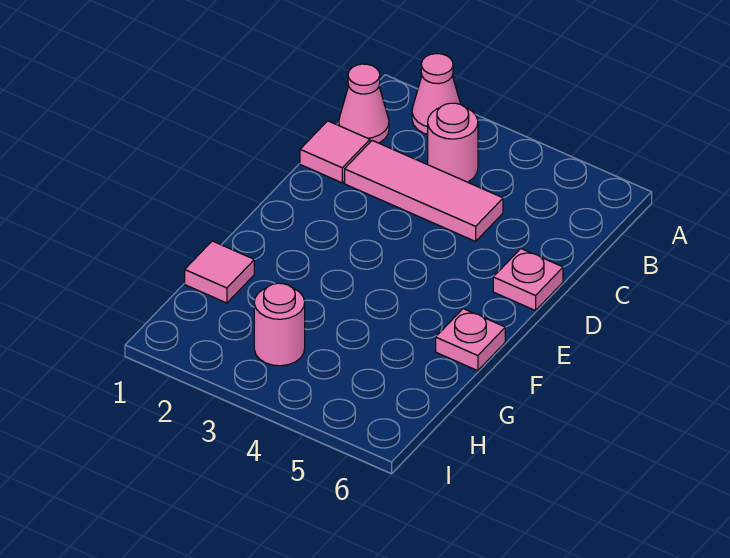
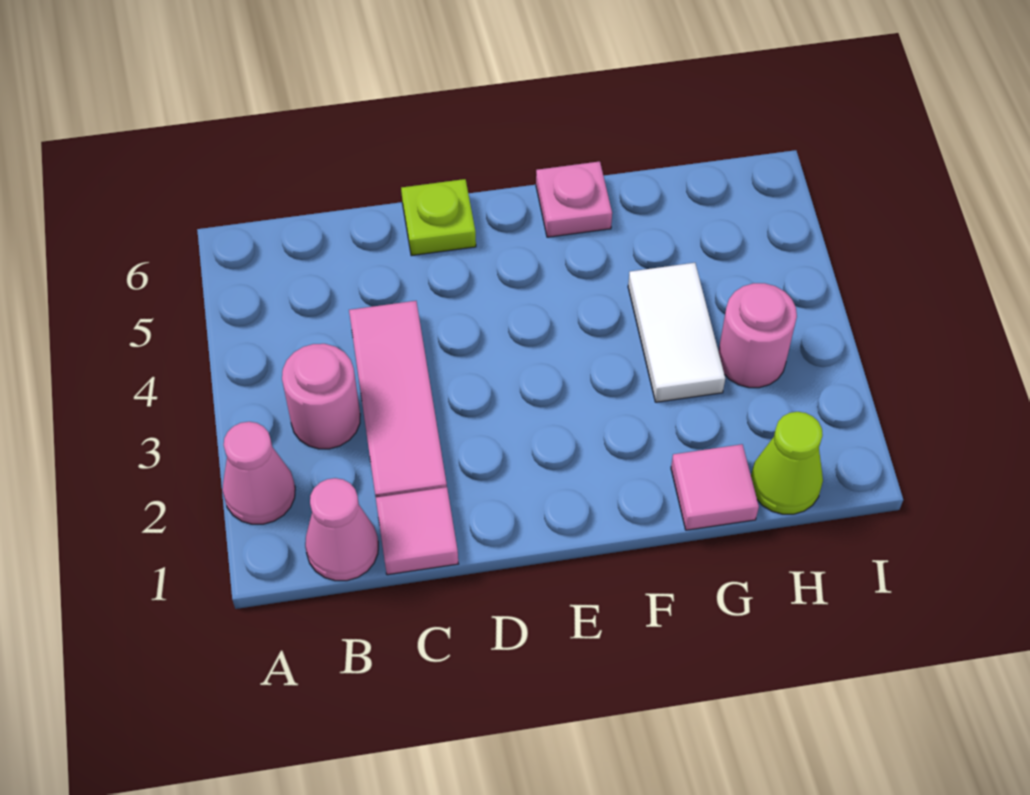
pink plate D6 level 1 -> lime plate D6 level 1
none -> white tile G3:G4 level 1
none -> lime cone H1 level 1

